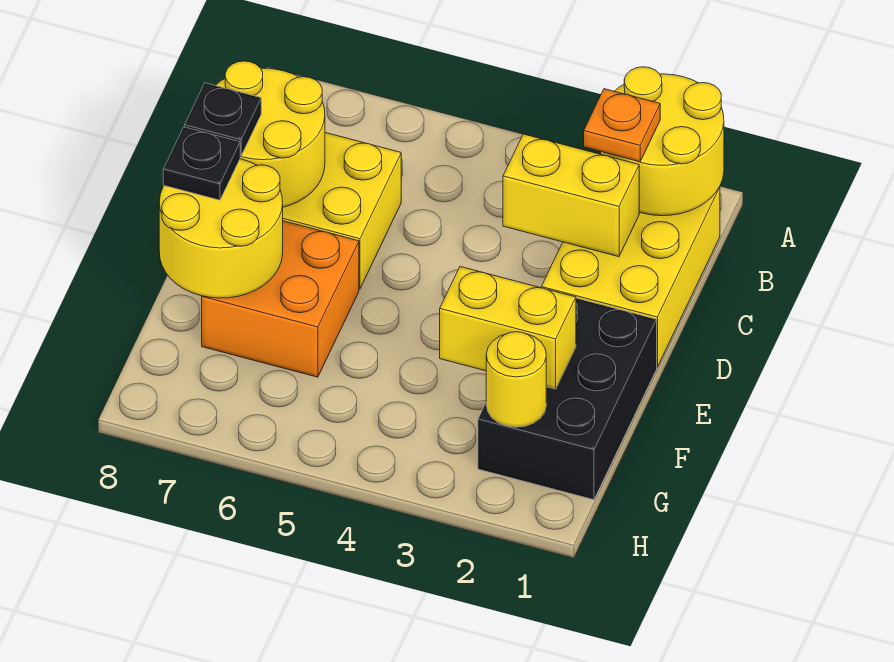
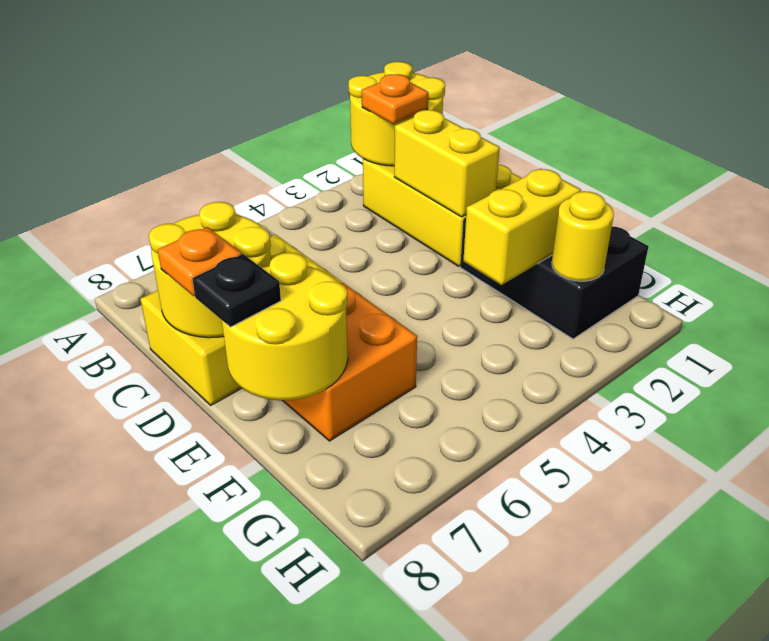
yellow brick C2:C3 level 2 -> yellow brick C2:D2 level 2
black plate D8 level 3 -> orange plate D8 level 3

